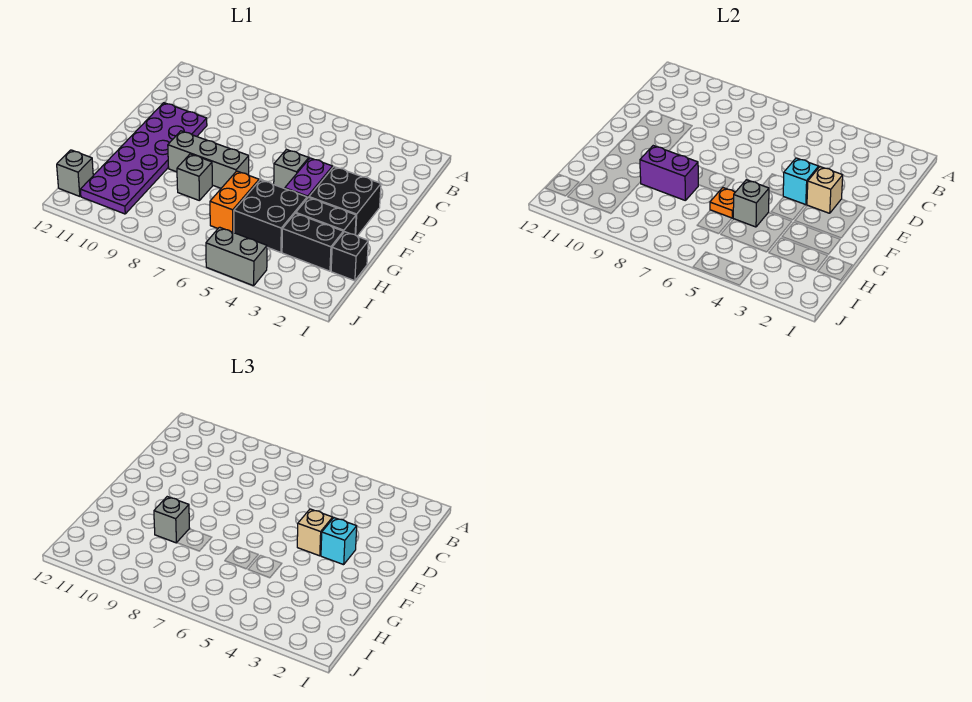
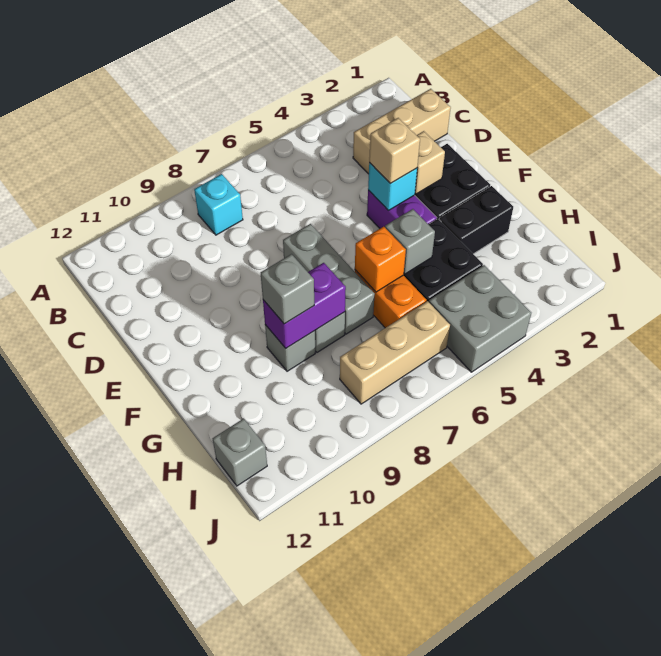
none -> tan brick C1:C3 level 1
purple plate D10:I11 level 1 -> none
cyan brick E3 level 3 -> cyan brick B8 level 1
grey brick E5 level 1 -> grey brick G9 level 1
grey brick F7:F9 level 1 -> grey brick E7:G7 level 1
orange plate G6 level 2 -> orange brick G6 level 2
black brick H1 level 1 -> none
black brick H2:H3 level 1 -> none
none -> tan brick I6:I8 level 1
grey brick J4:J5 level 1 -> grey brick I4:J5 level 1

